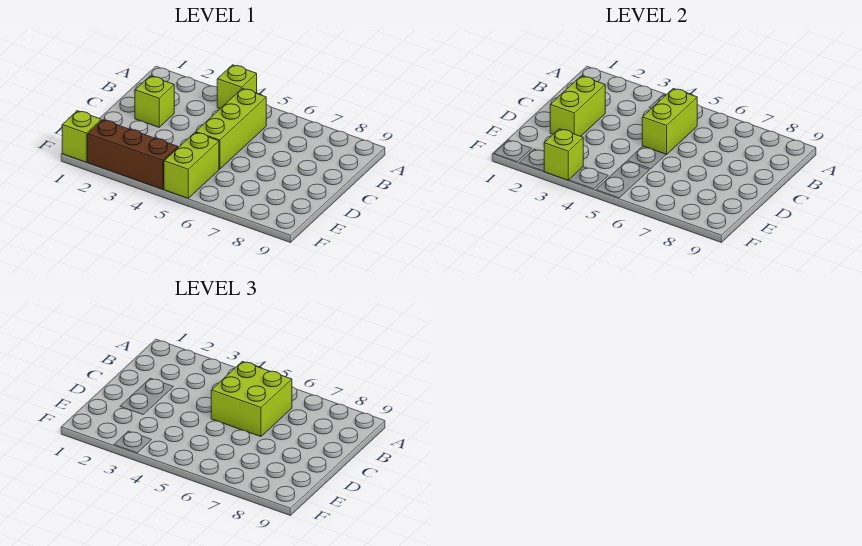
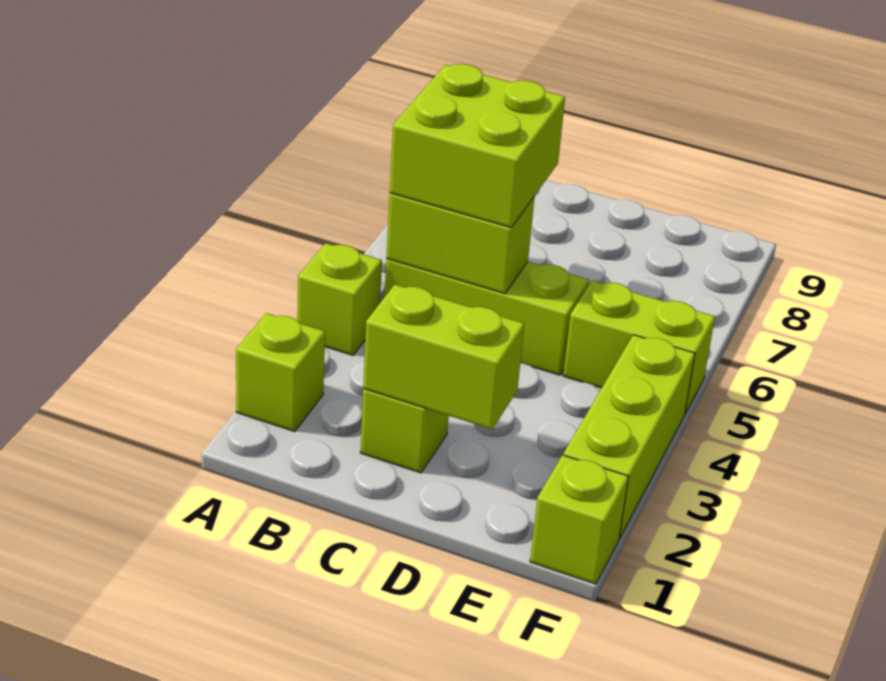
brown brick F2:F4 level 1 -> lime brick F2:F4 level 1
lime brick F3 level 2 -> lime brick A2 level 1

